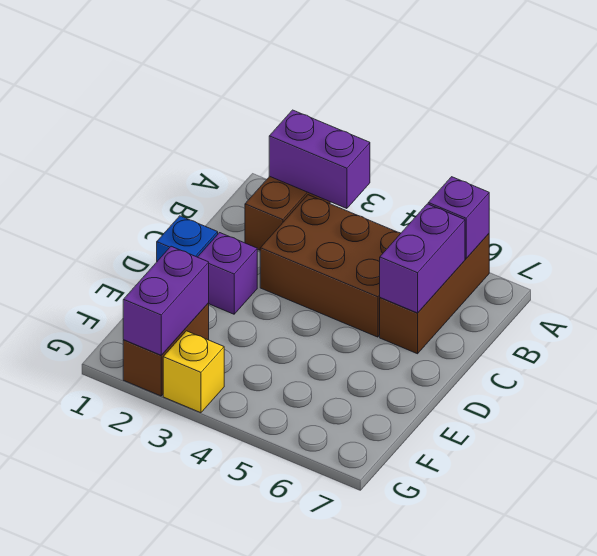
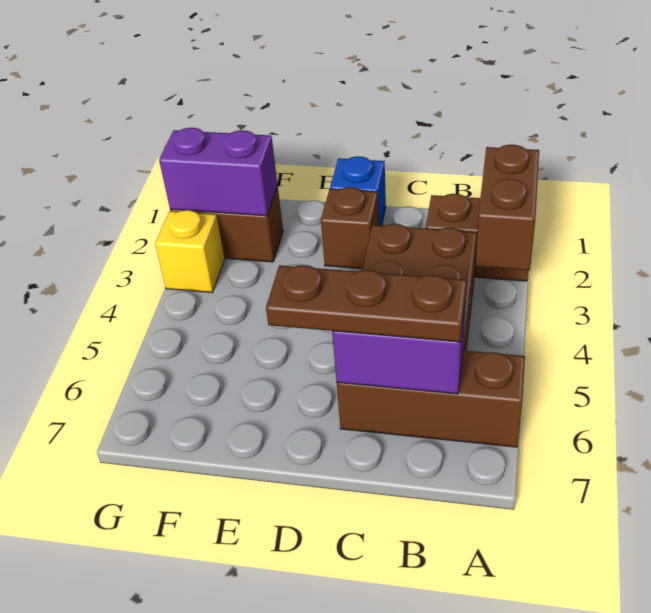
purple brick A2:A3 level 2 -> brown brick A2:A3 level 2
purple brick A6 level 2 -> none
none -> brown plate B6:D6 level 3
purple brick D2 level 1 -> brown brick D2 level 1

